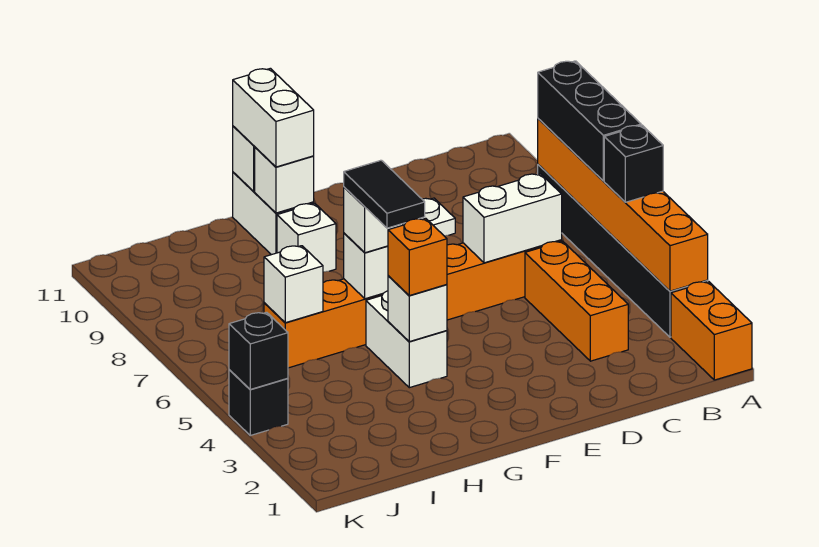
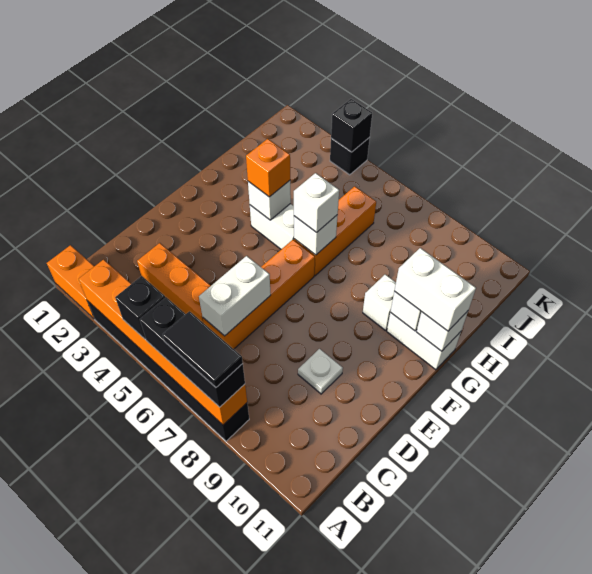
black tile G5:G6 level 4 -> black tile A7:A8 level 4
white brick I6 level 2 -> none

